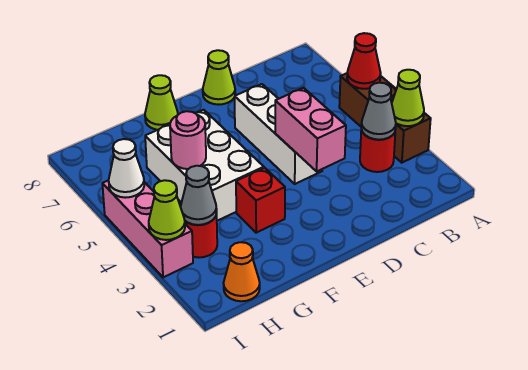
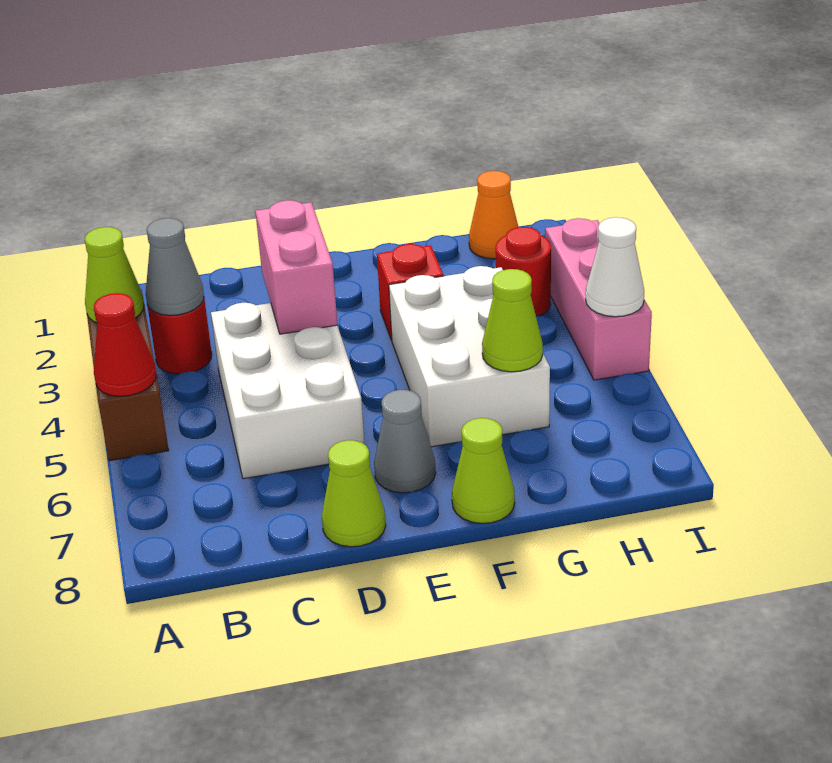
white brick D4:D6 level 1 -> white brick C4:D6 level 1
pink round brick G5 level 2 -> none
grey cone H3 level 2 -> grey cone E7 level 1
lime cone I3 level 2 -> lime cone G6 level 2

